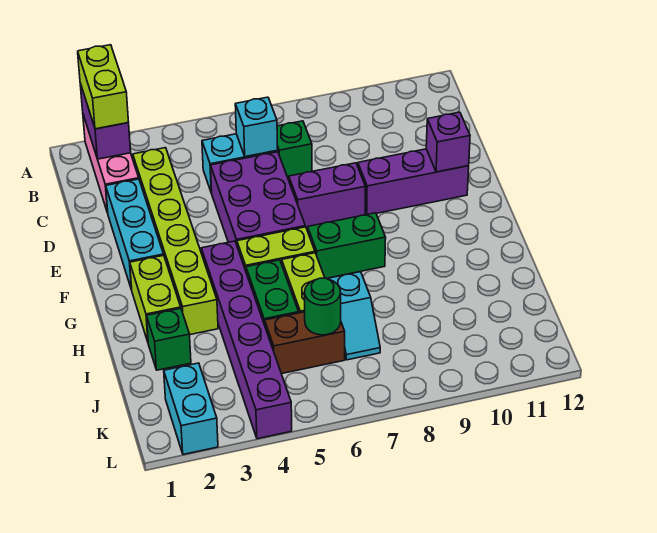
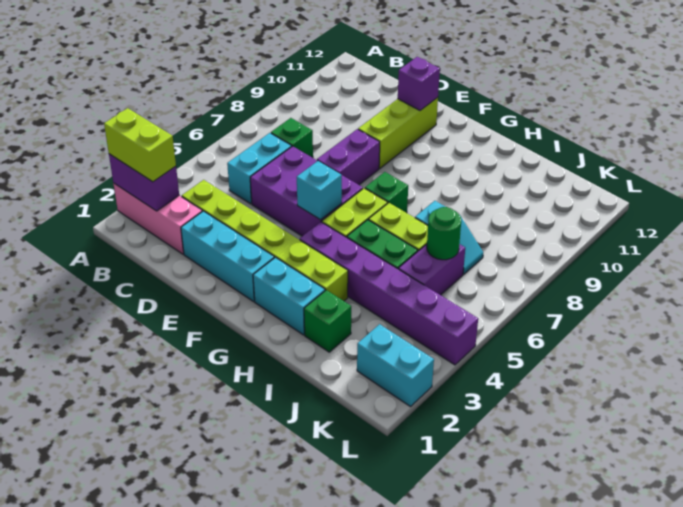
cyan brick C6 level 2 -> cyan brick F5 level 2
purple brick E9:E11 level 1 -> lime brick E9:E11 level 1
lime brick G2:H2 level 1 -> cyan brick G2:H2 level 1
green brick G7:G8 level 1 -> green brick G7 level 1
brown brick J5:J6 level 1 -> purple brick J5:J6 level 1

